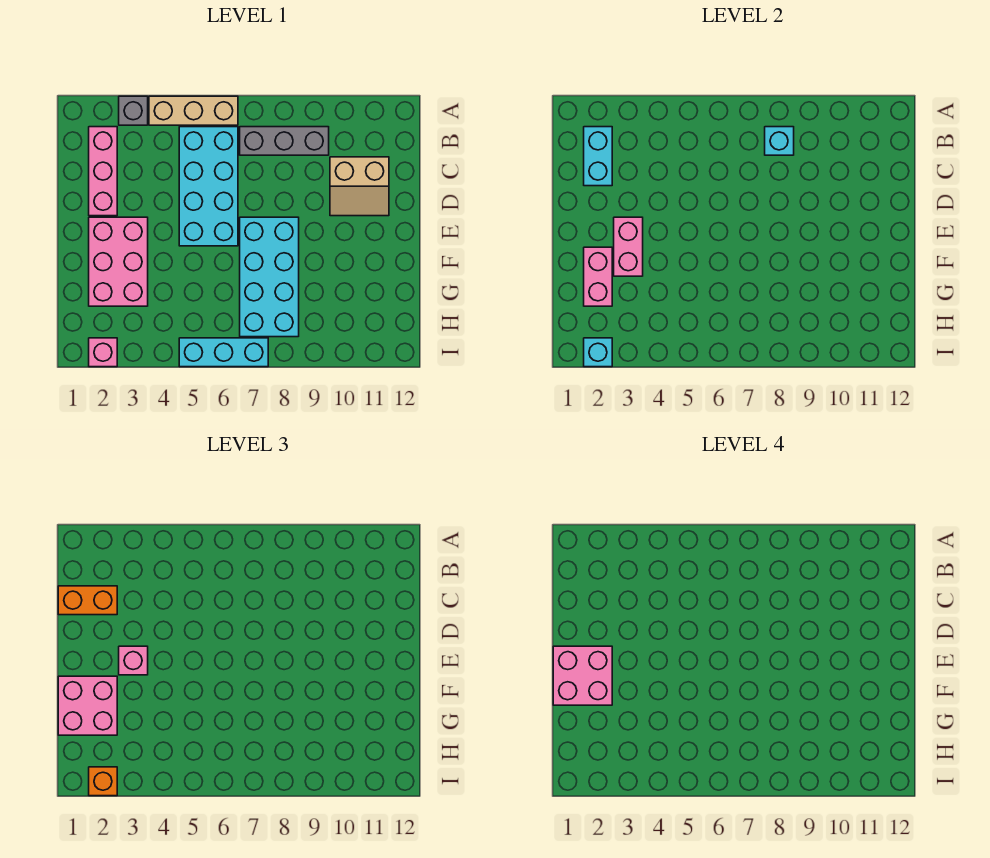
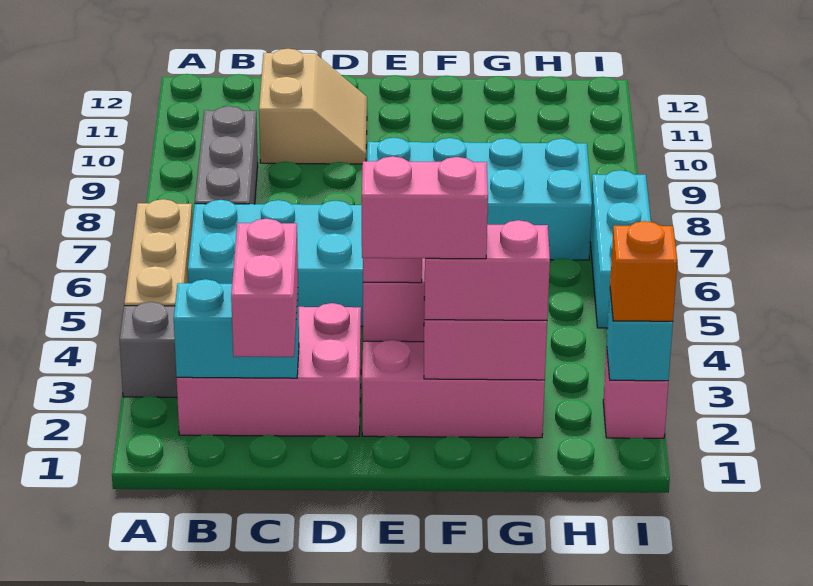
pink brick B2:D2 level 1 -> pink brick B2:D3 level 1
cyan brick B8 level 2 -> none
orange brick C1:C2 level 3 -> pink brick C1:C2 level 3
pink brick E1:F2 level 4 -> pink brick E2:F2 level 4
pink brick F1:G2 level 3 -> pink brick F2:G2 level 3

